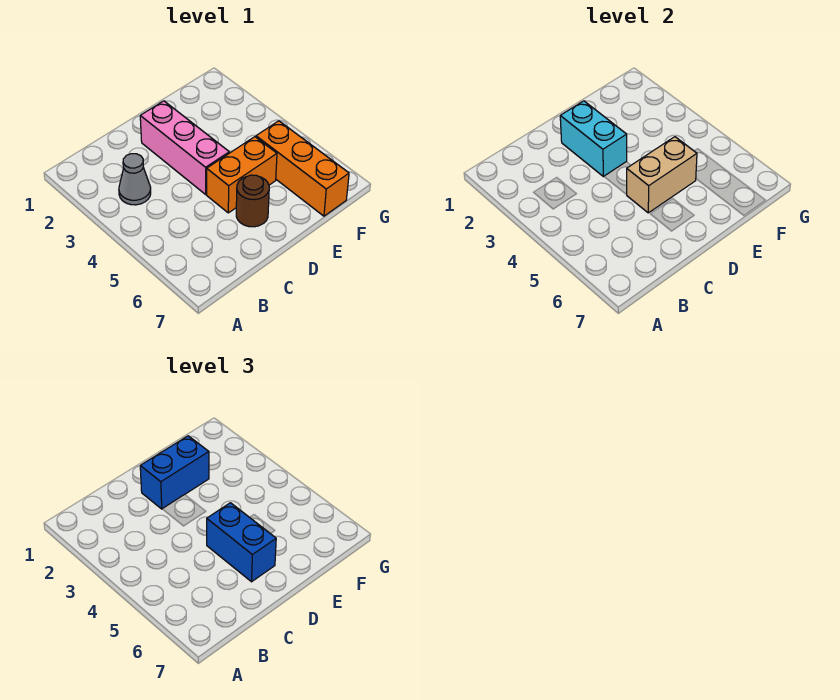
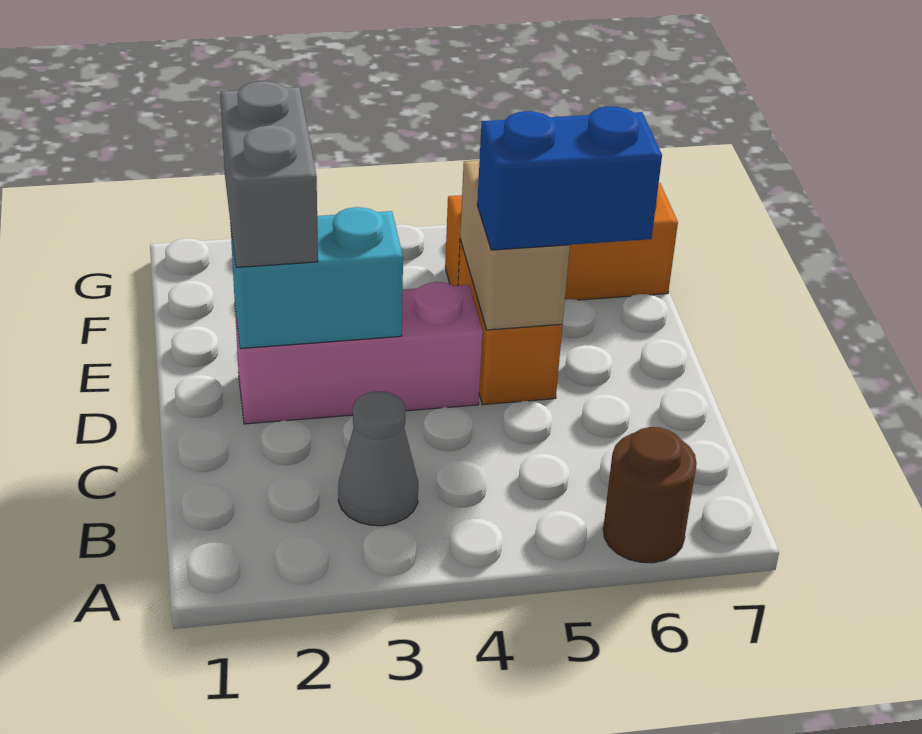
blue brick D2:E2 level 3 -> grey brick D2:E2 level 3
brown round brick D6 level 1 -> brown round brick A6 level 1

